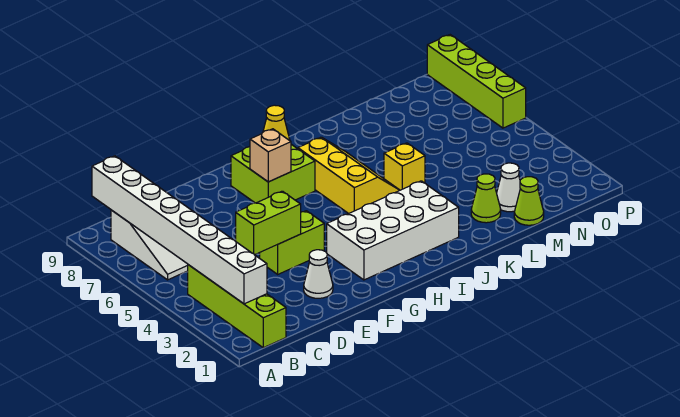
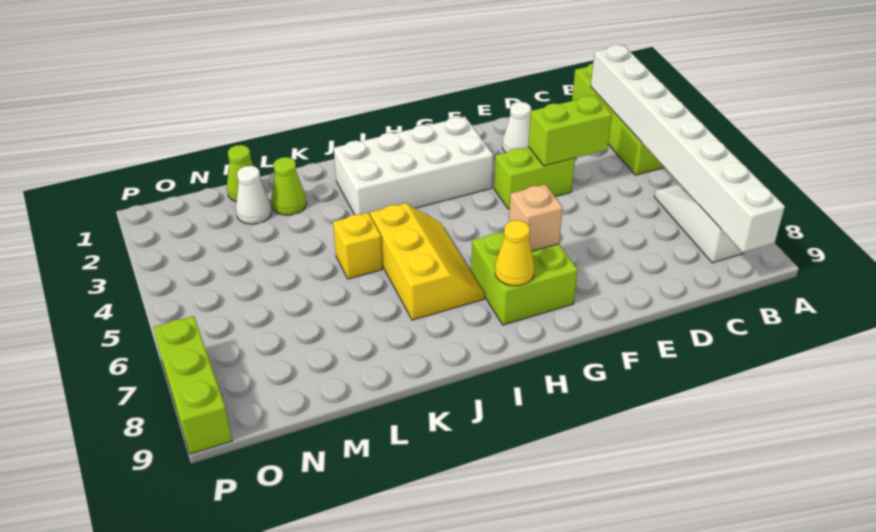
yellow slope I5:J7 level 1 top I -> yellow slope I5:J7 level 1 top J
lime brick P6:P9 level 1 -> lime brick P7:P9 level 1

